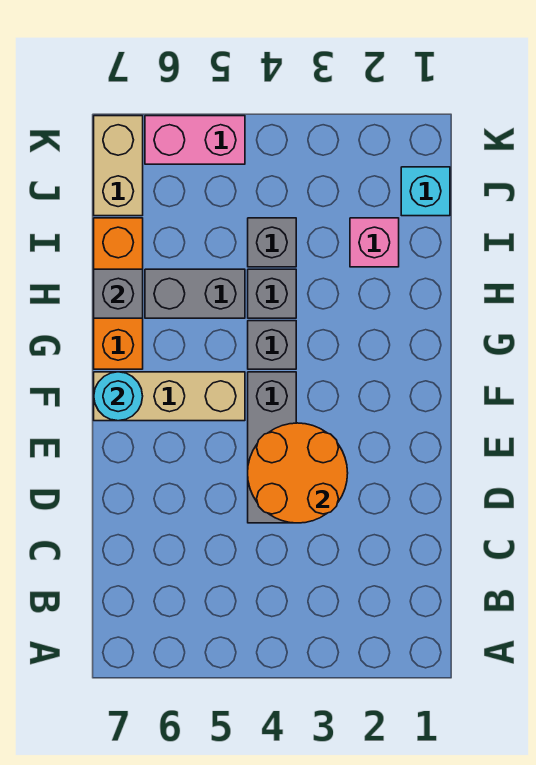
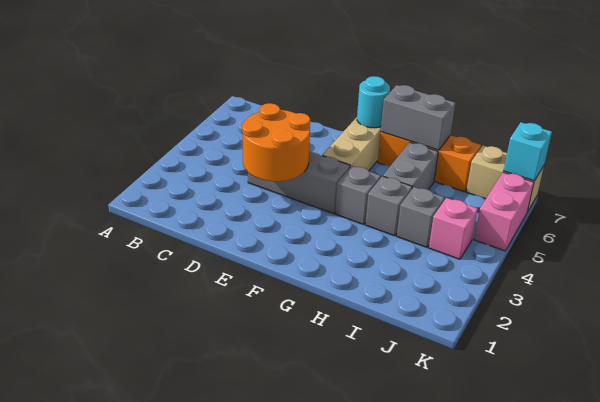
grey brick H7 level 2 -> grey brick G7:H7 level 2
pink brick I2 level 1 -> pink brick J4 level 1
cyan brick J1 level 1 -> cyan brick K7 level 2

